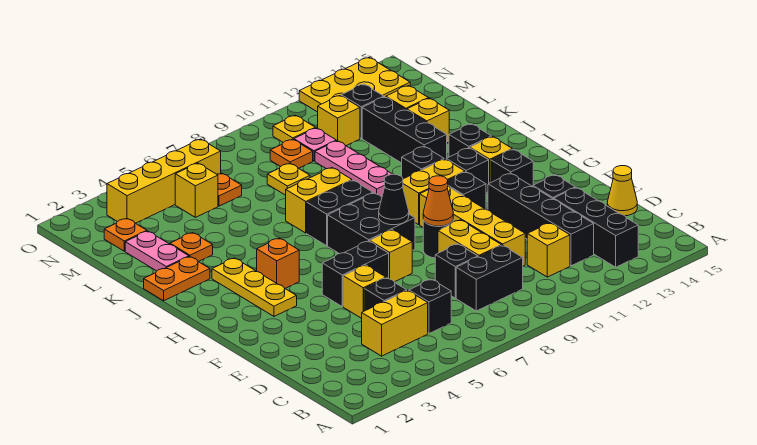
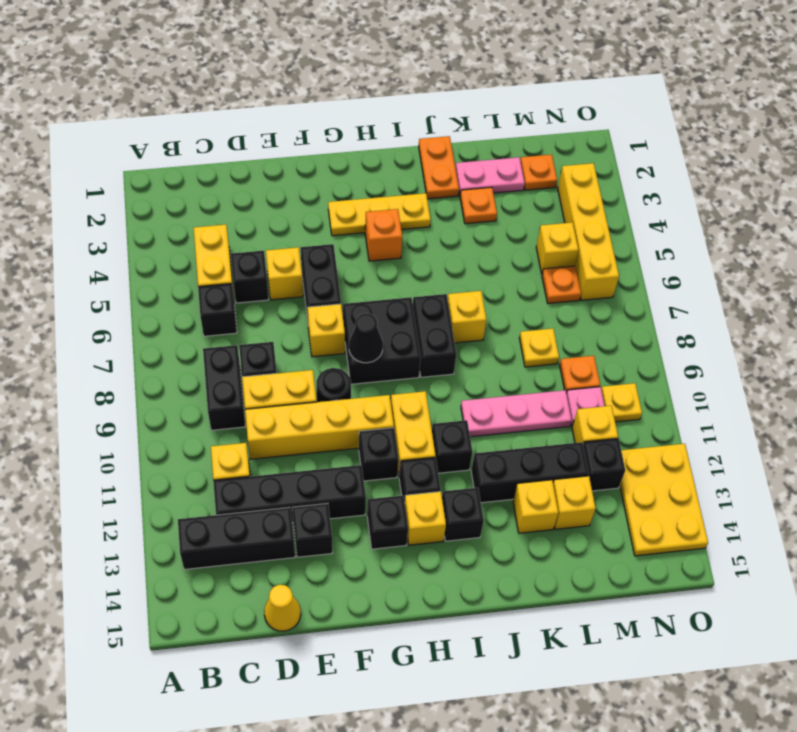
orange cone F9 level 2 -> none
yellow brick J7:J8 level 1 -> yellow brick J7 level 1

